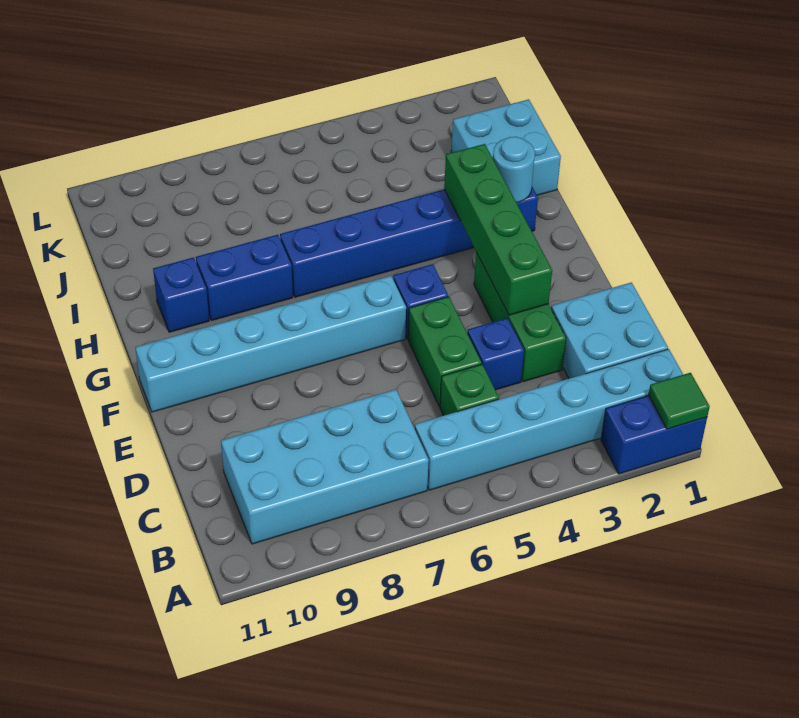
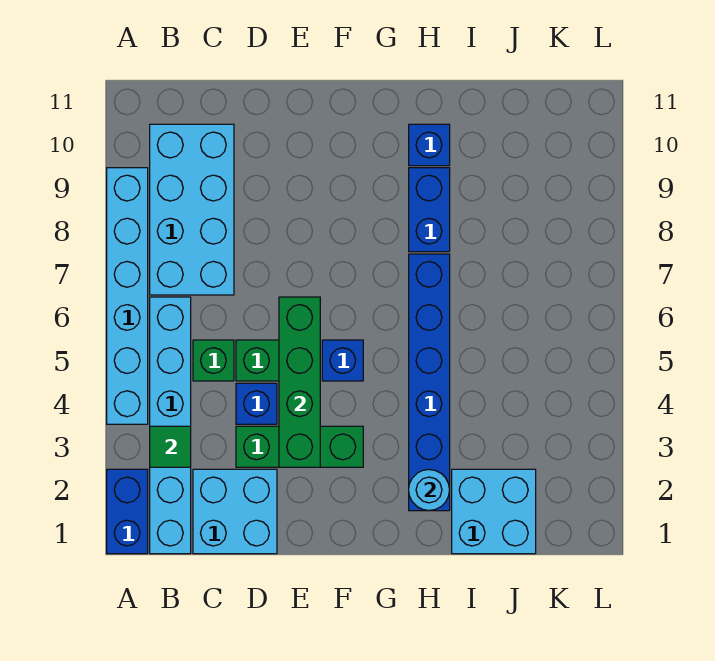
green tile A1 level 2 -> green tile B3 level 2
green brick E3:H3 level 2 -> green brick E3:E6 level 2
cyan brick F6:F11 level 1 -> cyan brick A4:A9 level 1

